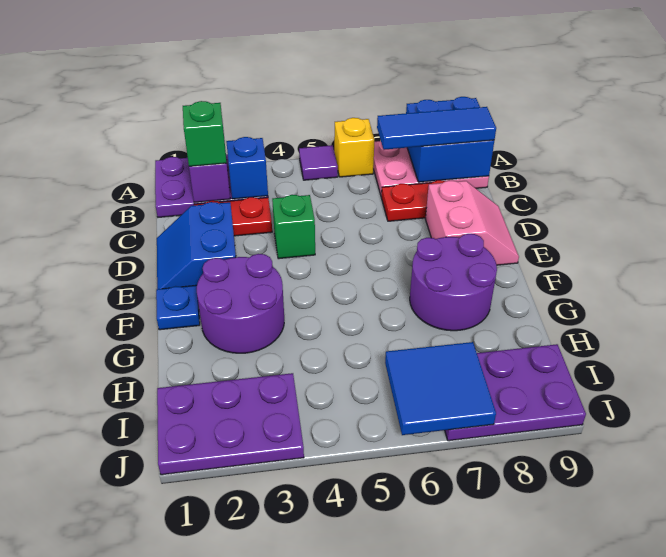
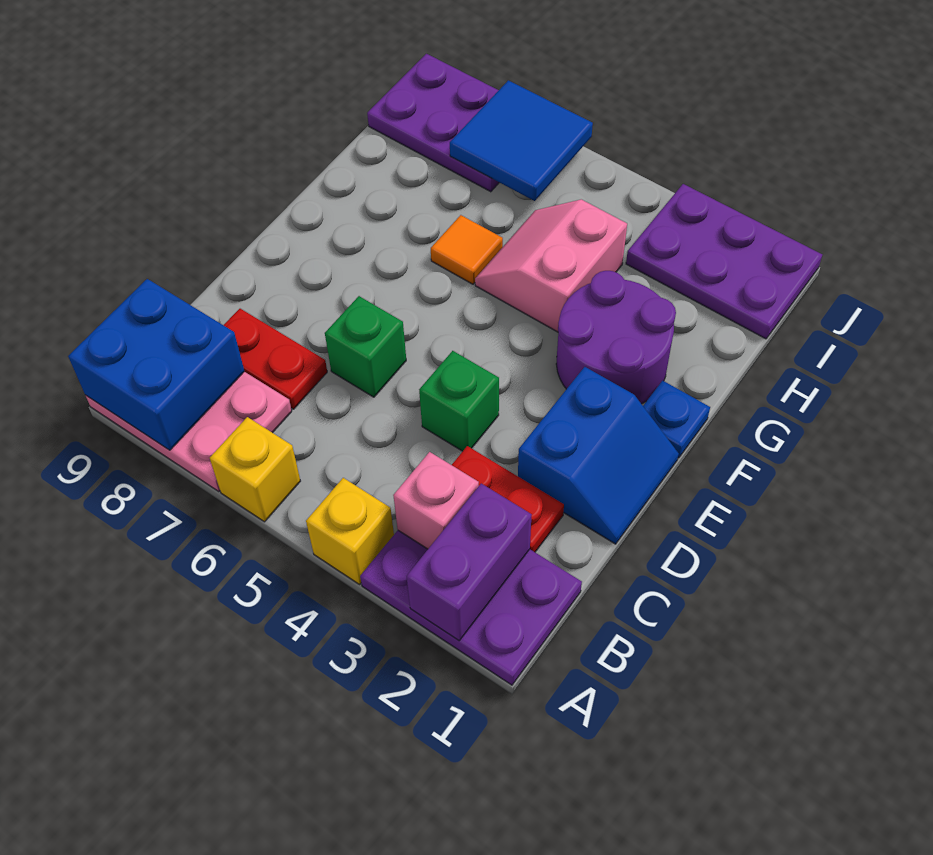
none -> yellow brick A4 level 1
purple tile A5 level 1 -> none
green brick B2 level 3 -> green brick D6 level 1
blue brick B3 level 2 -> pink brick B3 level 2
blue tile B7:B9 level 3 -> none
pink slope D8:E9 level 1 top 8 -> pink slope G4:H5 level 1 top 4
purple round brick F7:G8 level 1 -> none
none -> orange tile G6 level 1

